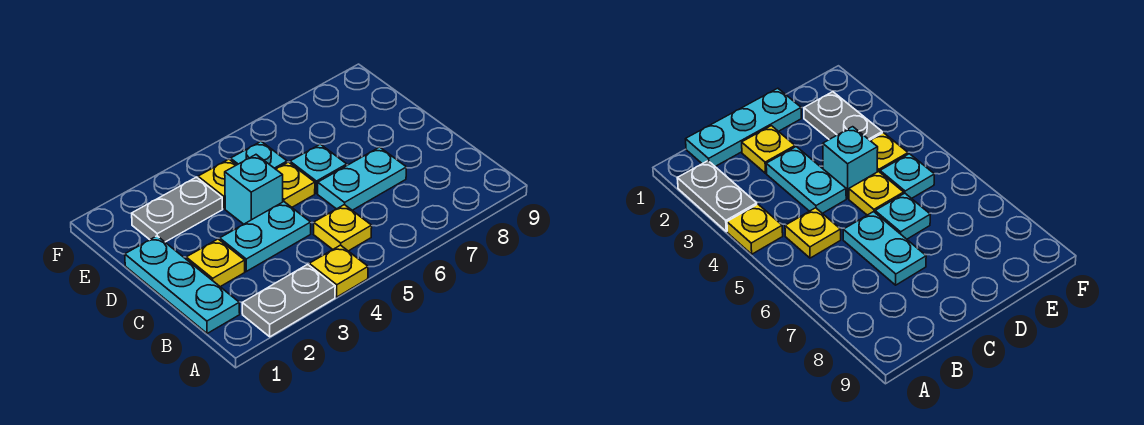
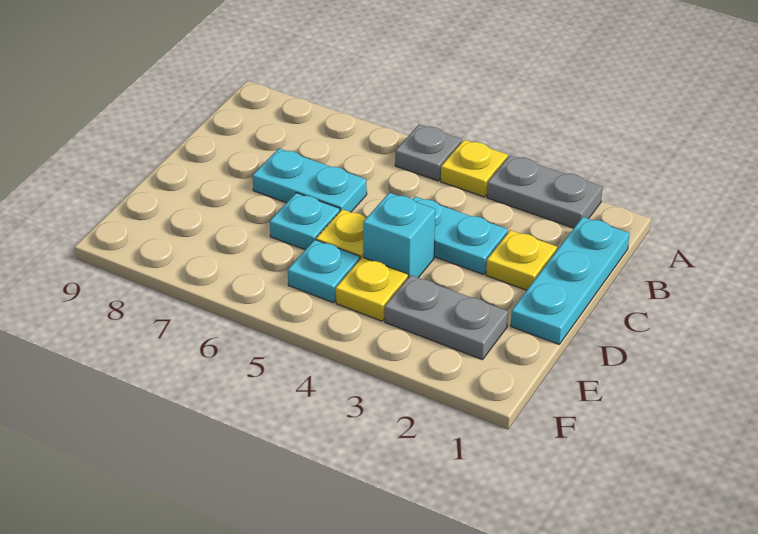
none -> grey plate A5 level 1
yellow plate B5 level 1 -> none

